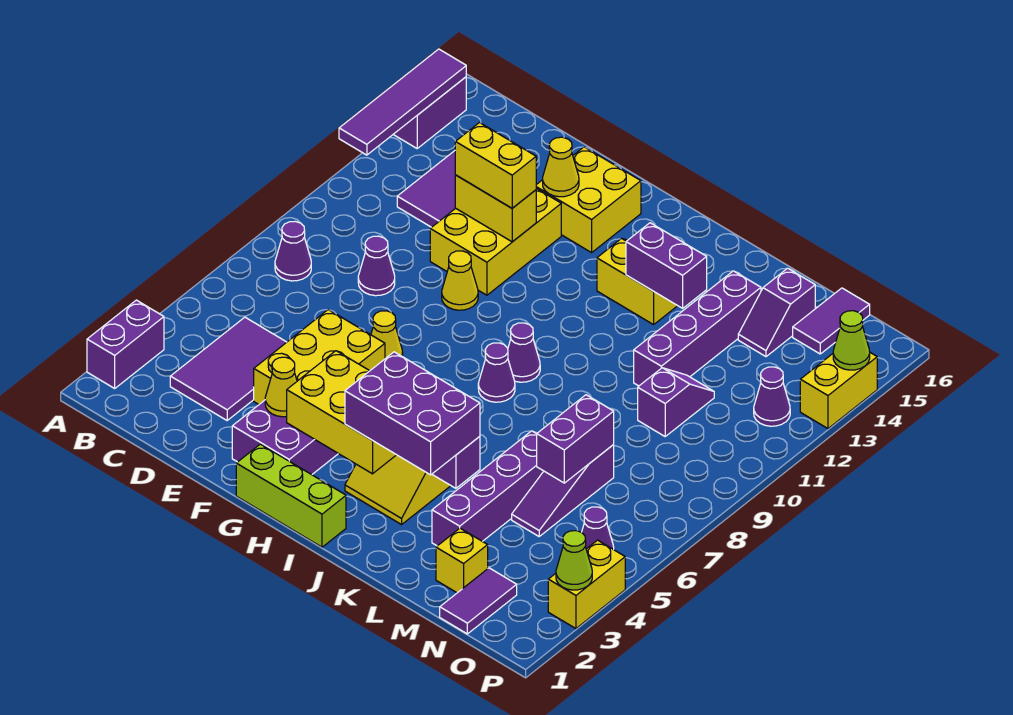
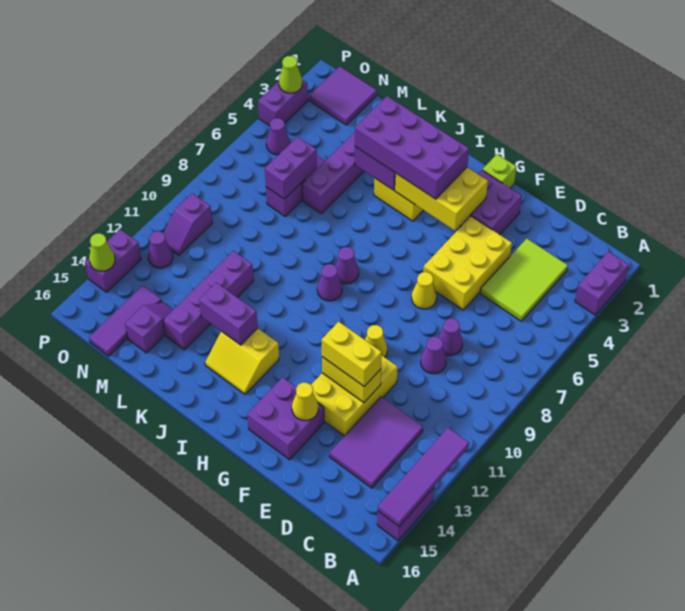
purple cone B8 level 1 -> purple cone D8 level 1
purple tile C3:D5 level 1 -> lime tile C3:D5 level 1
yellow cone F3 level 2 -> none
yellow brick F14:G15 level 1 -> purple brick F14:G15 level 1
lime brick G1:I1 level 1 -> lime brick G1 level 1
purple brick I3:K4 level 3 -> purple brick H3:K4 level 3
yellow brick M2 level 1 -> none
purple slope M10:M11 level 1 top 10 -> purple slope O10:O11 level 1 top 10
purple tile N1:N2 level 1 -> purple tile N1:O2 level 1
purple tile N15:N16 level 1 -> purple tile N14:N16 level 1
yellow brick P3:P4 level 1 -> purple brick P3:P4 level 1
yellow brick P13:P14 level 1 -> purple brick P13:P14 level 1

